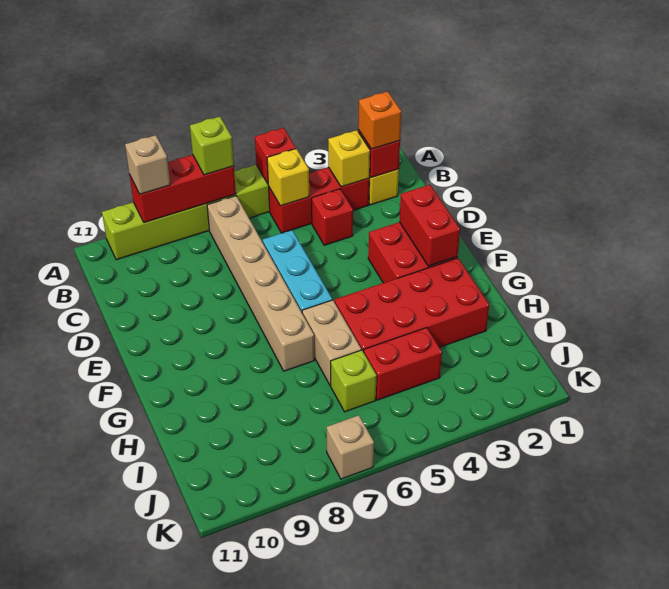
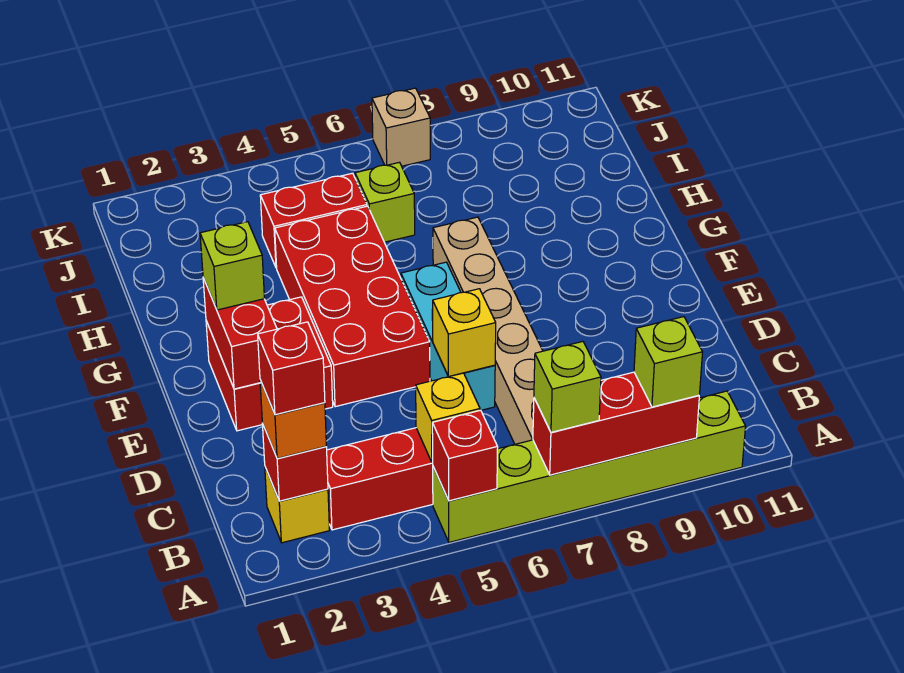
tan brick A9 level 3 -> lime brick A9 level 3
yellow brick B3 level 2 -> yellow brick D6 level 2
red brick C4 level 1 -> red brick B2 level 4
none -> lime brick F2 level 3
red brick G2:H5 level 1 -> red brick E4:H5 level 1
tan brick G6:H6 level 1 -> none

